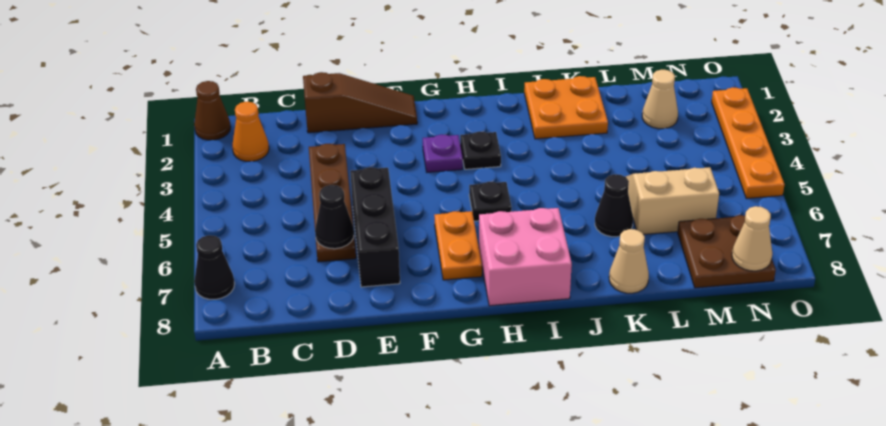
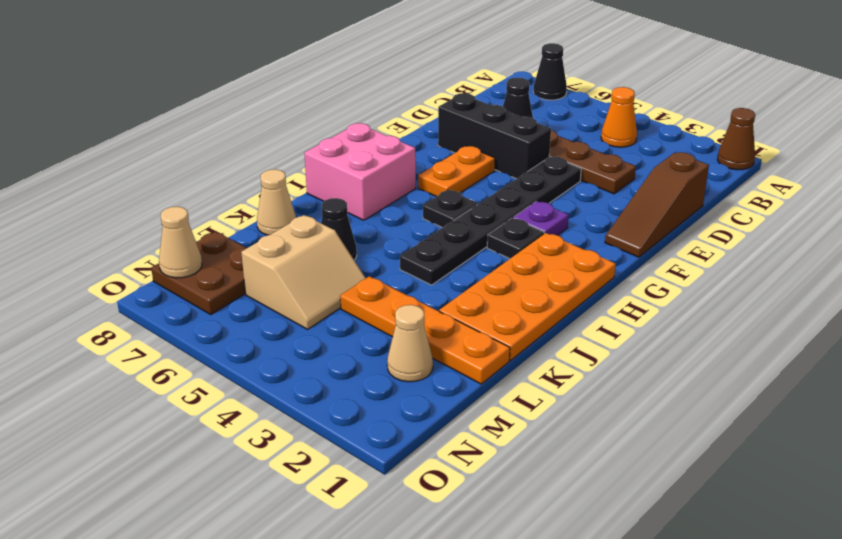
orange cone B2 level 1 -> orange cone B4 level 1
none -> black plate E4:J4 level 1
orange plate G6:G7 level 1 -> orange plate F6:G6 level 1
orange plate J1:K2 level 1 -> orange plate H1:K2 level 1
orange plate O2:O5 level 1 -> orange plate L1:L4 level 1

